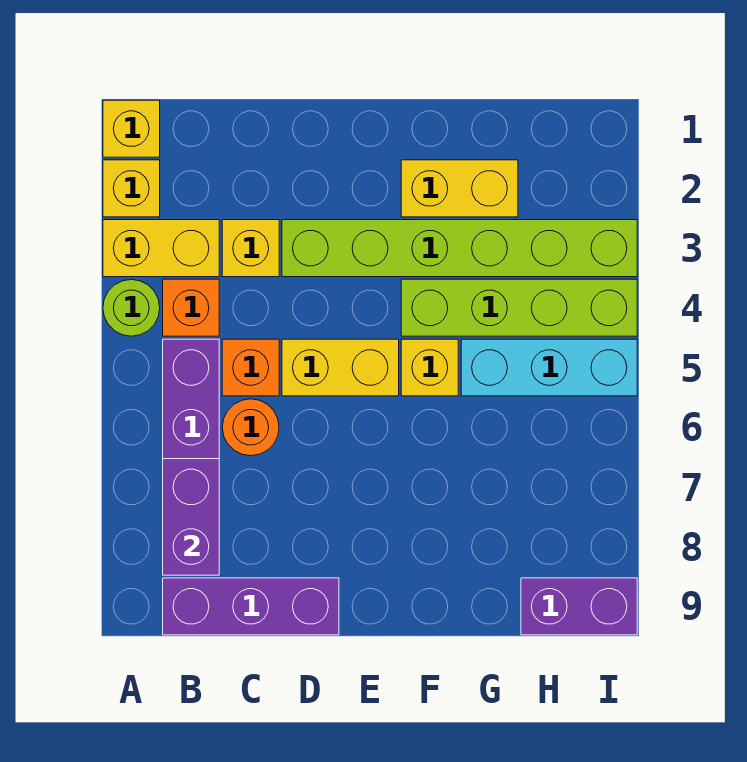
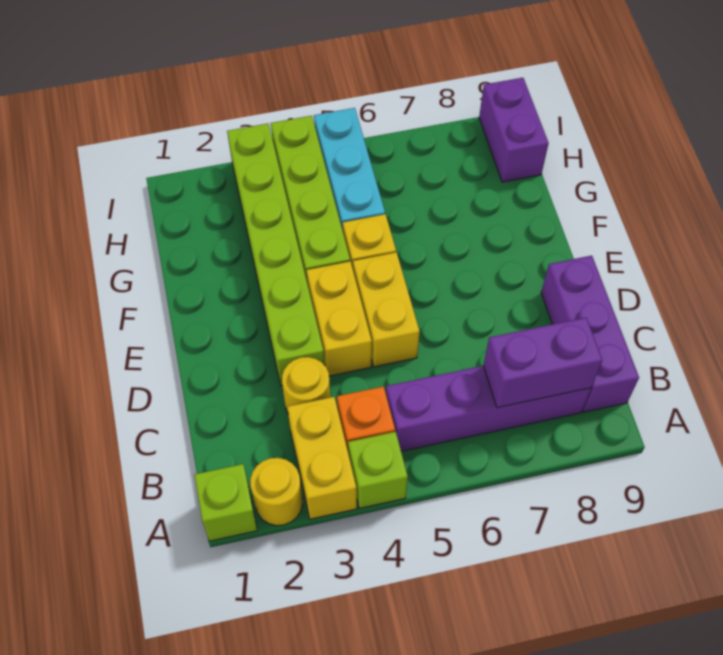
yellow brick A1 level 1 -> lime brick A1 level 1
yellow brick A2 level 1 -> yellow round brick A2 level 1
lime round brick A4 level 1 -> lime brick A4 level 1
yellow brick C3 level 1 -> yellow round brick C3 level 1
orange brick C5 level 1 -> none
orange round brick C6 level 1 -> none
yellow brick F2:G2 level 1 -> yellow brick D4:E4 level 1

